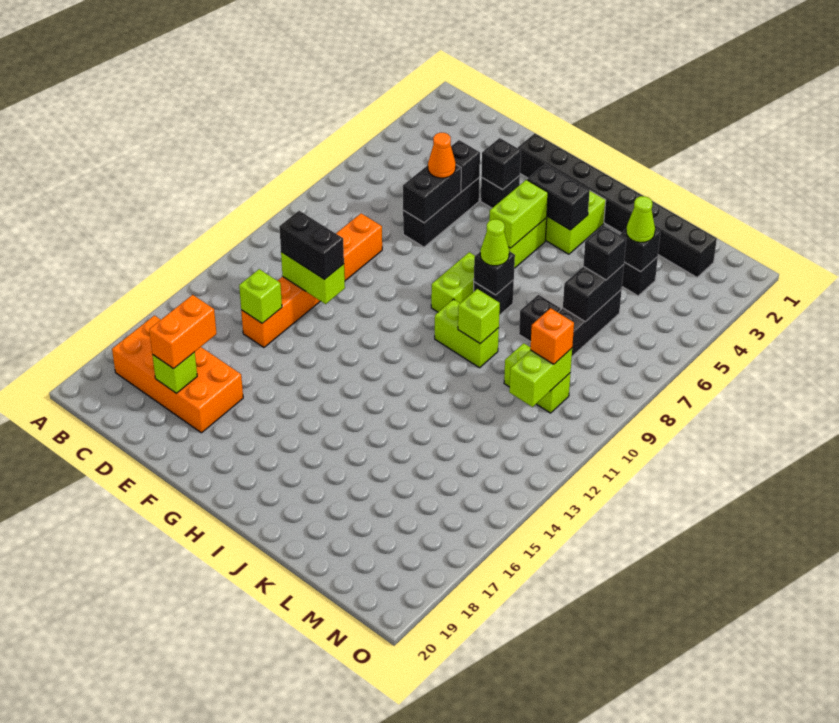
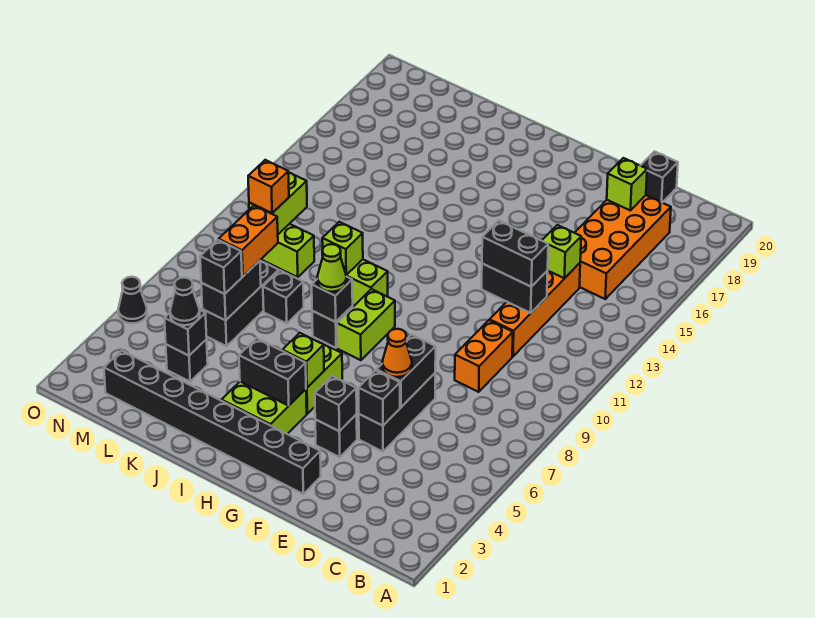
orange brick B17:E18 level 1 -> orange brick C15:D18 level 1
lime brick D12:E12 level 2 -> black brick D12:E12 level 2
orange brick D17:D18 level 3 -> orange brick L7:L8 level 3
none -> black brick D20 level 1
lime brick H5:H6 level 2 -> lime brick H5 level 2
lime cone L4 level 3 -> black cone L4 level 3
none -> black cone O5 level 1

